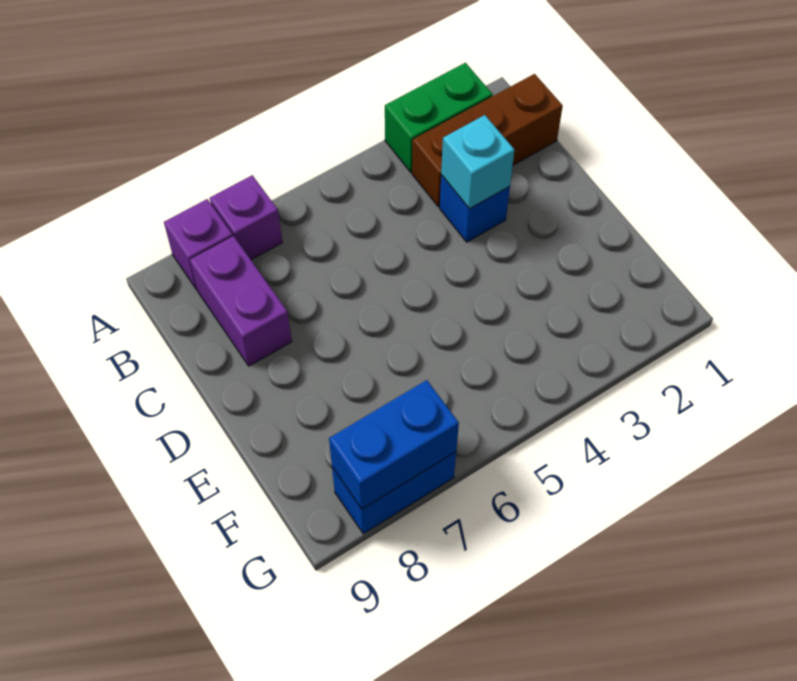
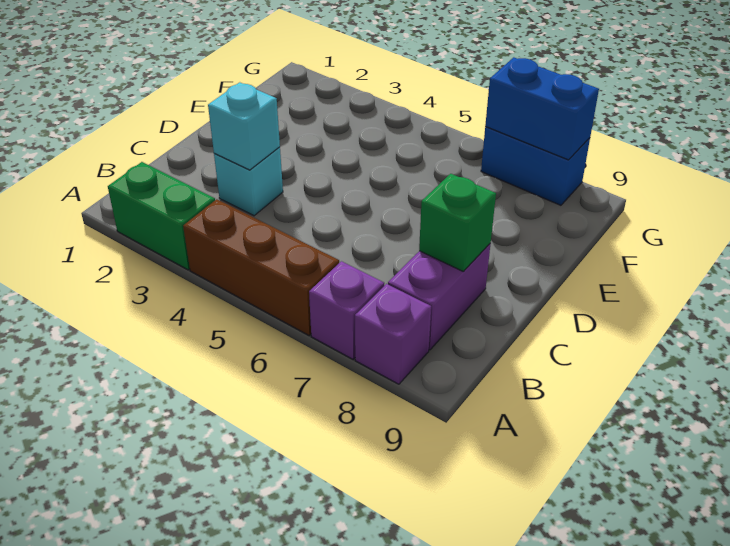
brown brick B1:B3 level 1 -> brown brick A4:A6 level 1
blue brick C3 level 1 -> cyan brick C3 level 1
none -> green brick C8 level 2

